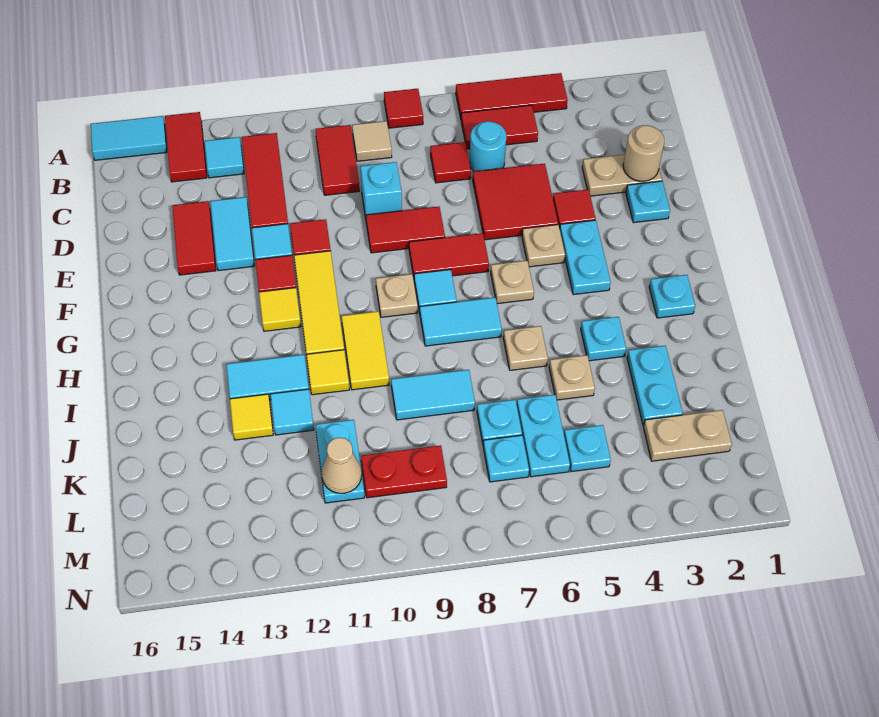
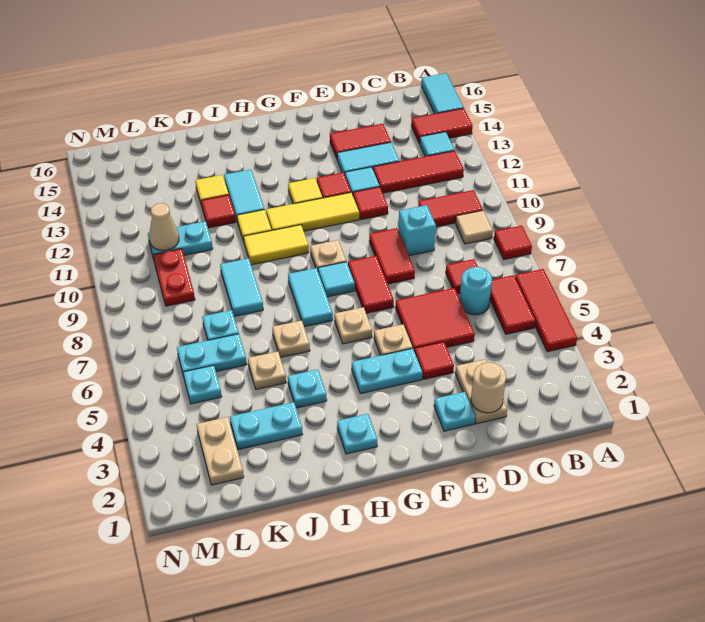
cyan tile J12 level 1 -> red tile J12 level 1
cyan plate L7 level 1 -> none

